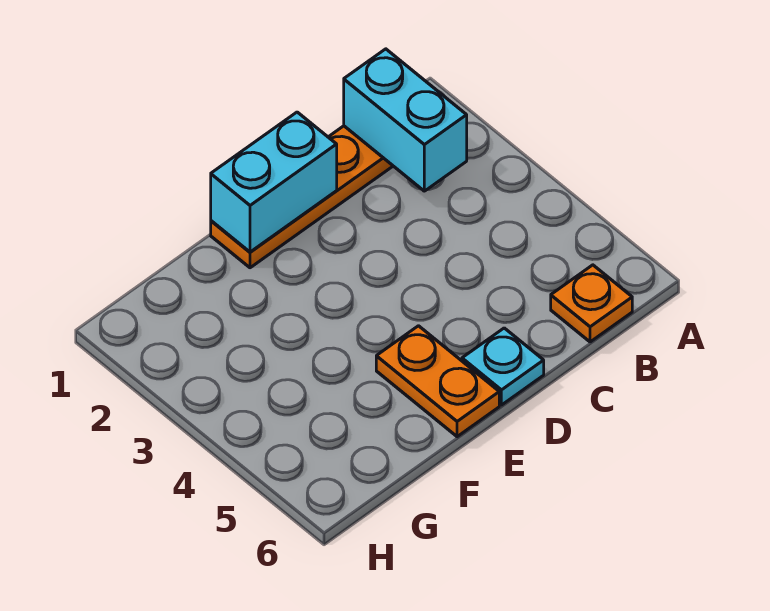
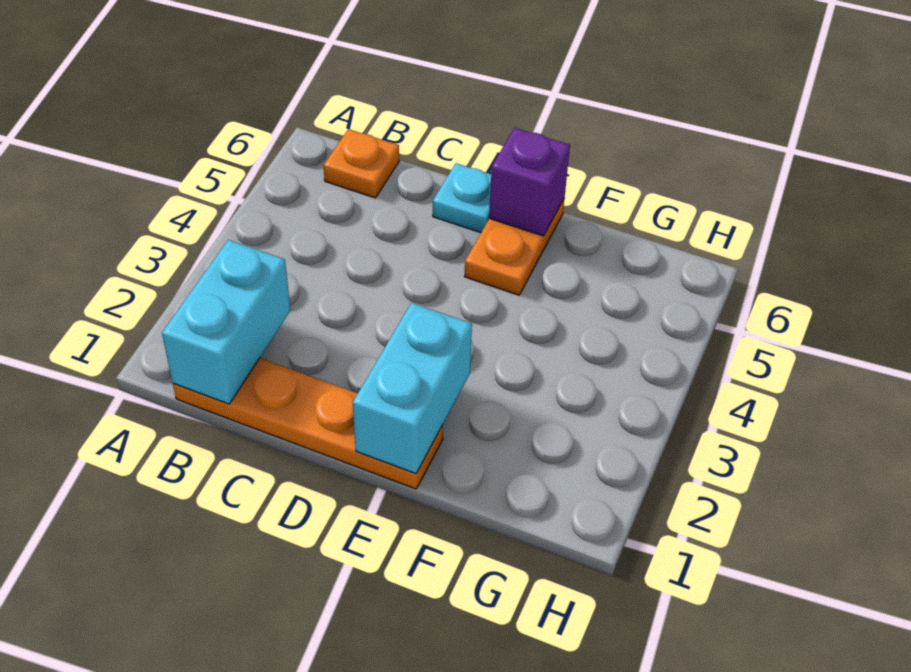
cyan brick D1:E1 level 2 -> cyan brick E1:E2 level 2
none -> purple brick E6 level 2

